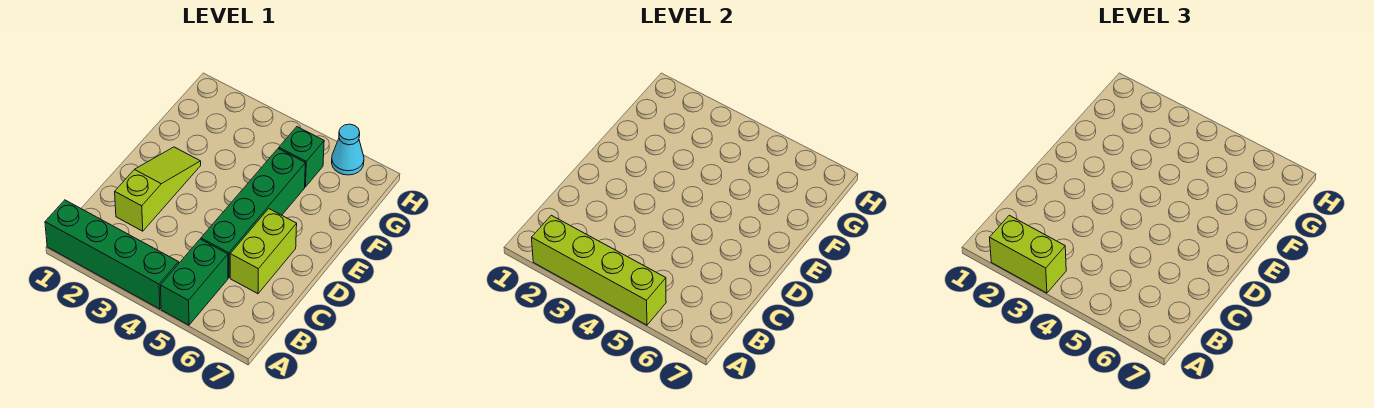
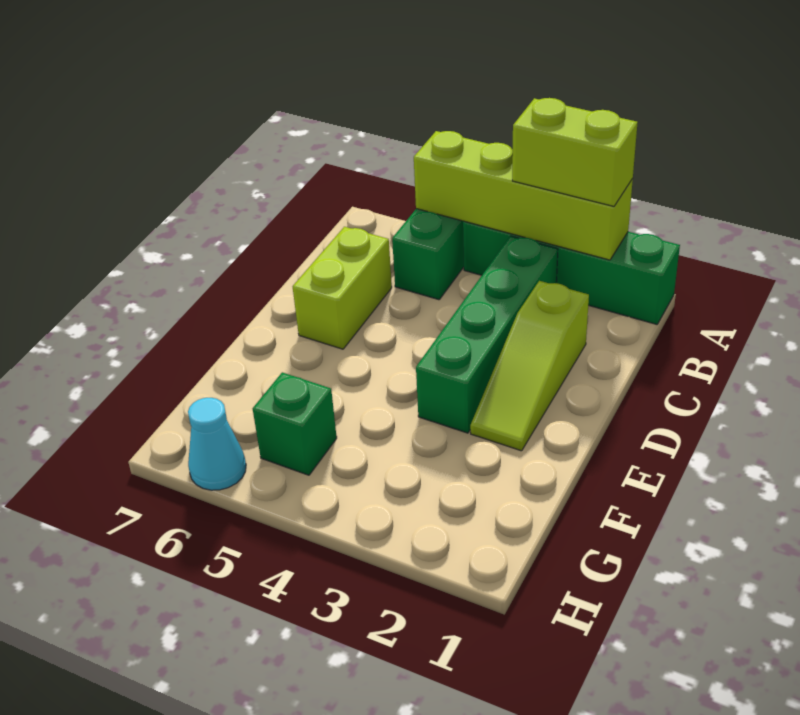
green brick C5:F5 level 1 -> green brick B3:E3 level 1

